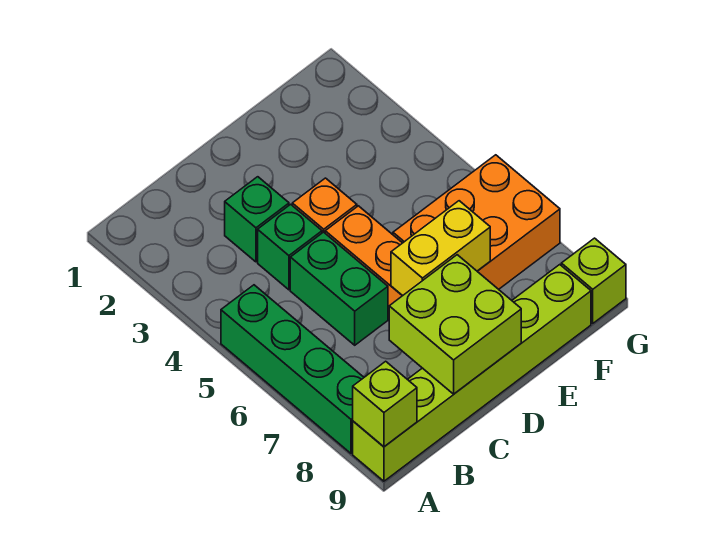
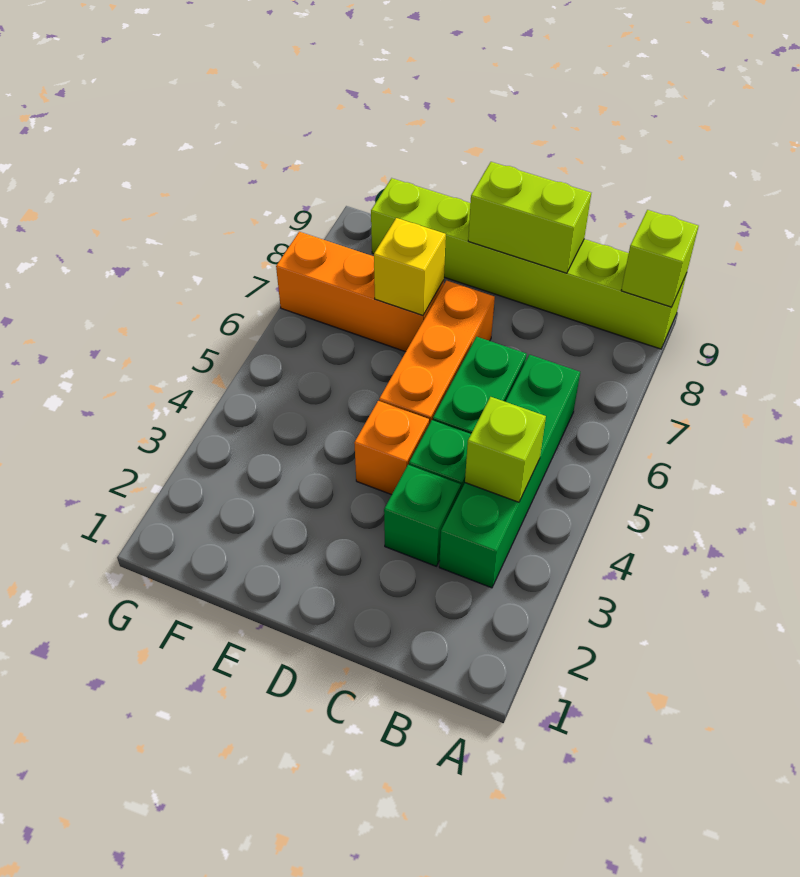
green brick A5:A8 level 1 -> green brick B3:B6 level 1
lime brick C8:D9 level 2 -> lime brick C9:D9 level 2
yellow brick D7:E7 level 2 -> yellow brick E7 level 2
orange brick E6:G7 level 1 -> orange brick E7:G7 level 1
lime brick G9 level 1 -> lime brick B4 level 2

